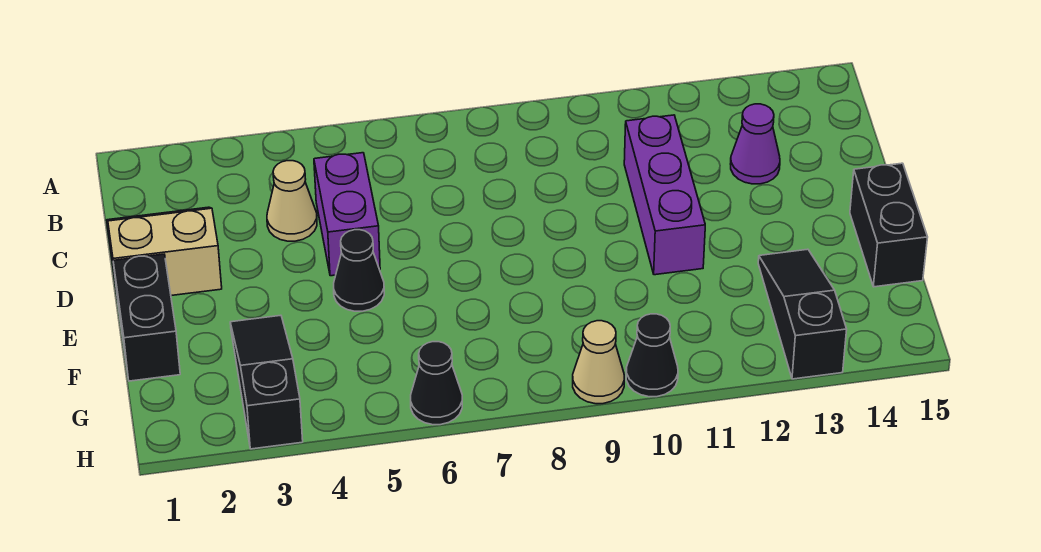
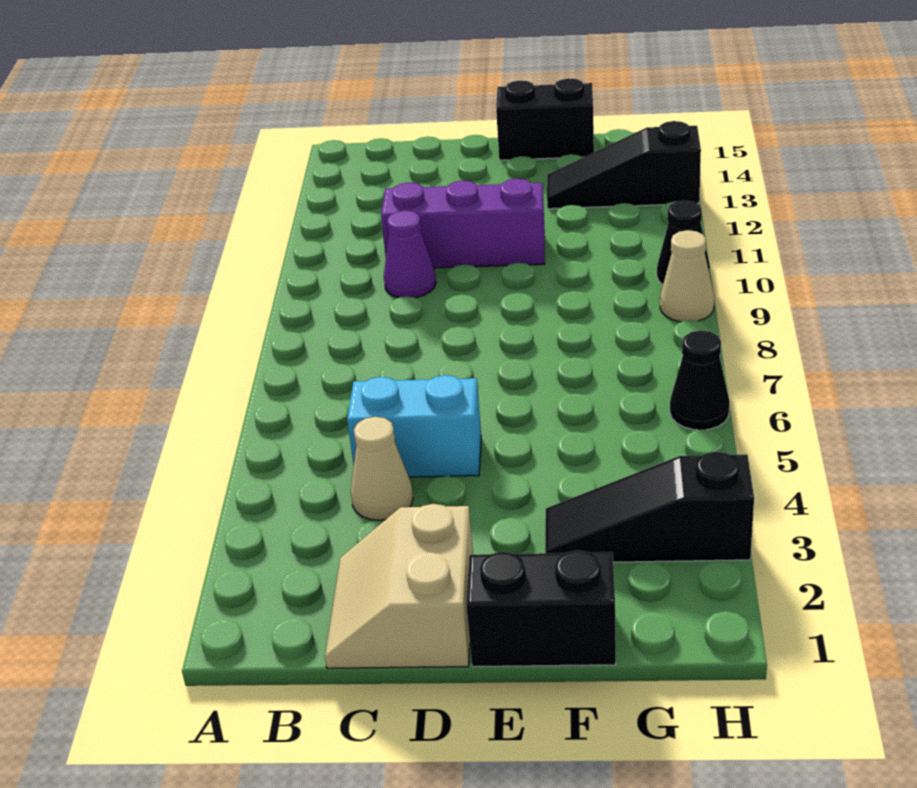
purple brick C5:D5 level 1 -> cyan brick C5:D5 level 1
purple cone C13 level 1 -> purple cone C10 level 1
black cone E5 level 1 -> none

